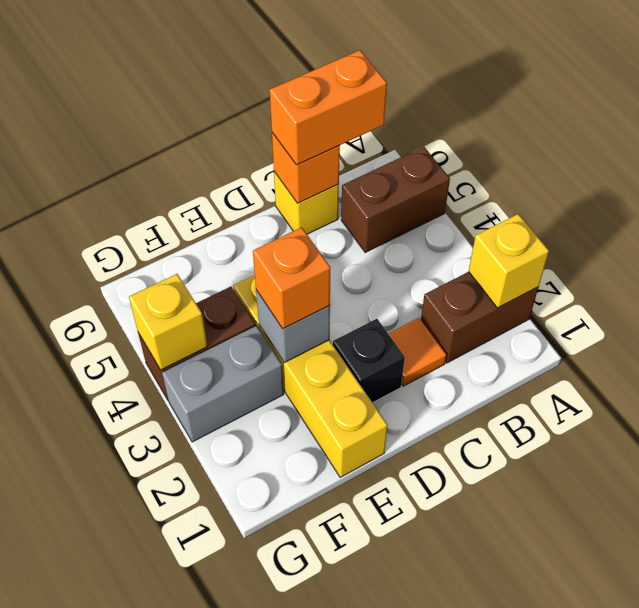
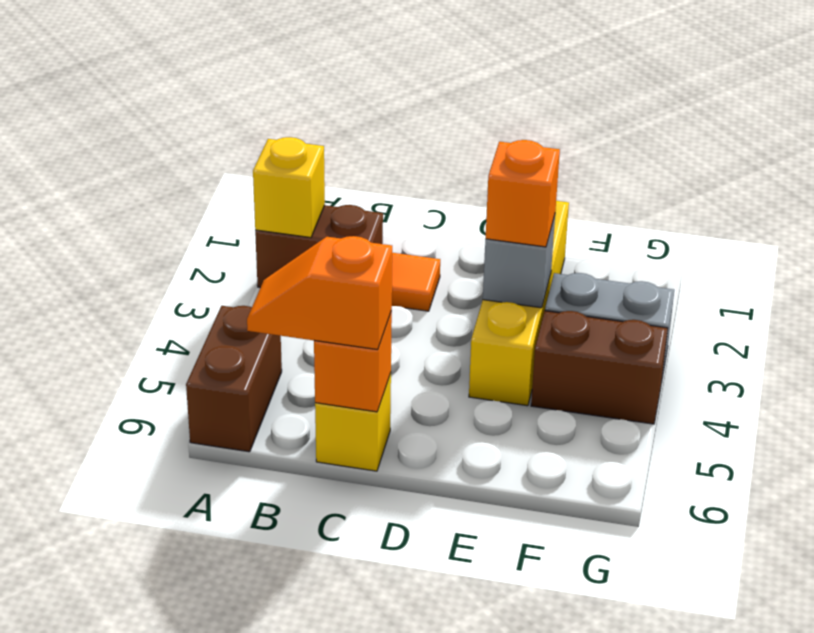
brown brick A5:B5 level 1 -> brown brick A5:A6 level 1
orange brick B6:C6 level 3 -> orange slope B6:C6 level 3 top C
black brick D2 level 1 -> none
yellow brick G4 level 2 -> none

